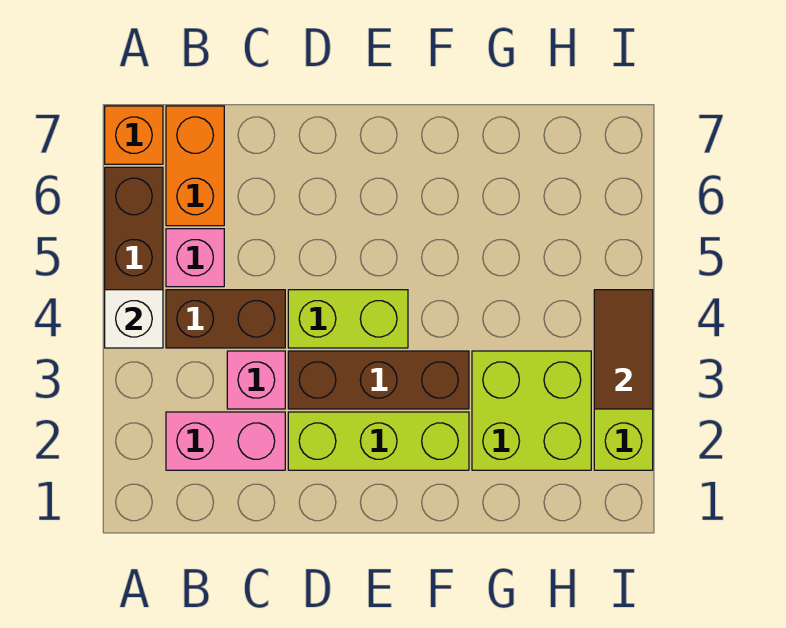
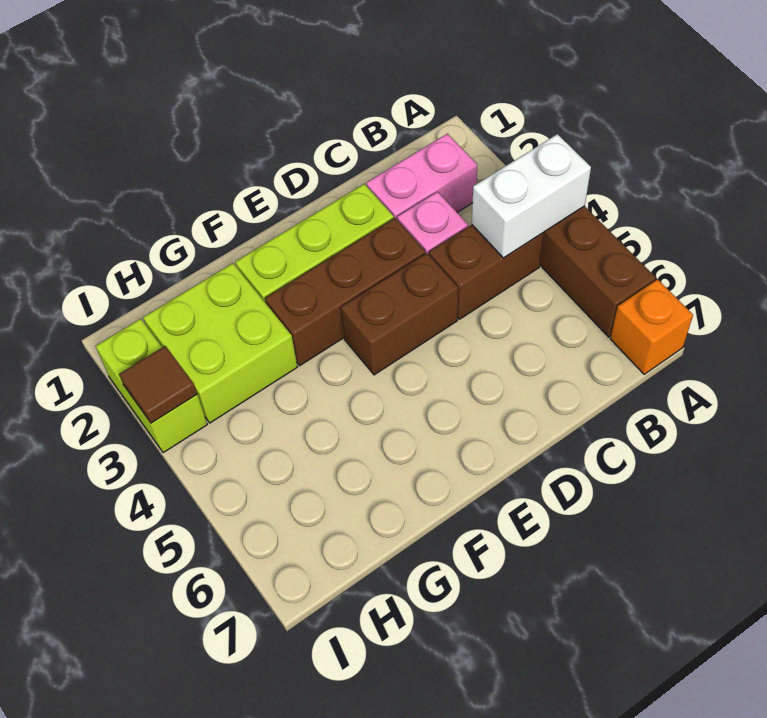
white brick A4 level 2 -> white brick A4:B4 level 2
pink brick B5 level 1 -> none
orange brick B6:B7 level 1 -> none
lime brick D4:E4 level 1 -> brown brick D4:E4 level 1
brown tile I3:I4 level 2 -> brown tile I3 level 2

